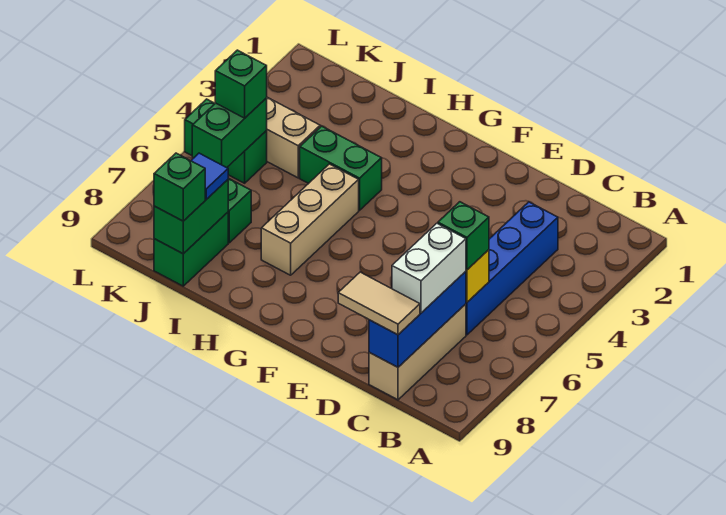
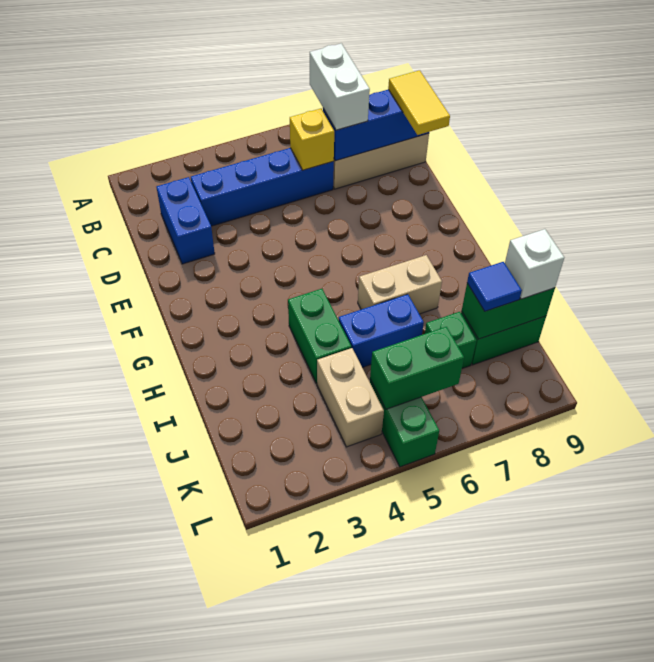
none -> blue brick C2:D2 level 1
green brick C6 level 3 -> none
white brick C7:C8 level 3 -> white brick B7:C7 level 3
tan tile C9:D9 level 3 -> yellow tile C9:D9 level 3
tan brick H5:H7 level 1 -> tan brick H6:H7 level 1
none -> blue brick I5:I6 level 1
green brick J9 level 3 -> white brick J9 level 3
green brick K5 level 3 -> none

